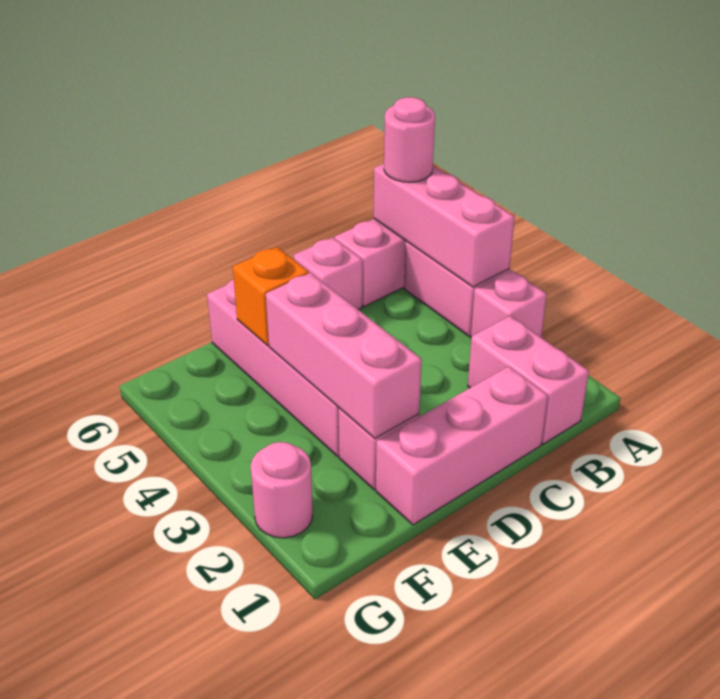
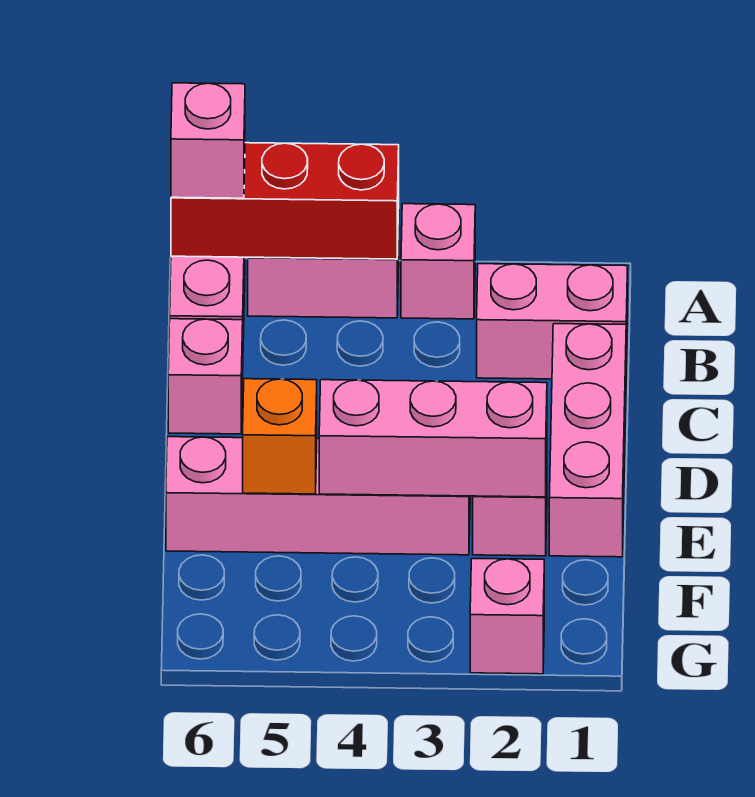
pink brick A4:A6 level 2 -> red brick A4:A6 level 2
pink round brick A6 level 3 -> pink brick A6 level 3
pink round brick G2 level 1 -> pink brick G2 level 1

